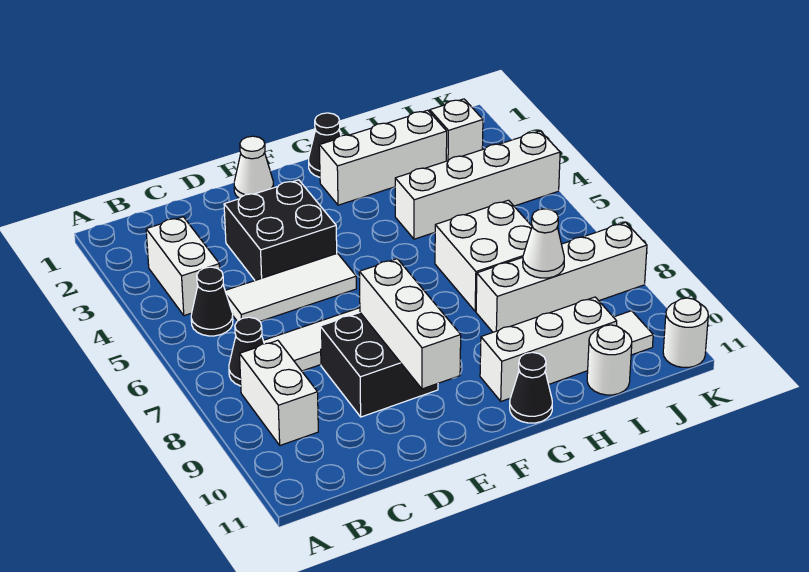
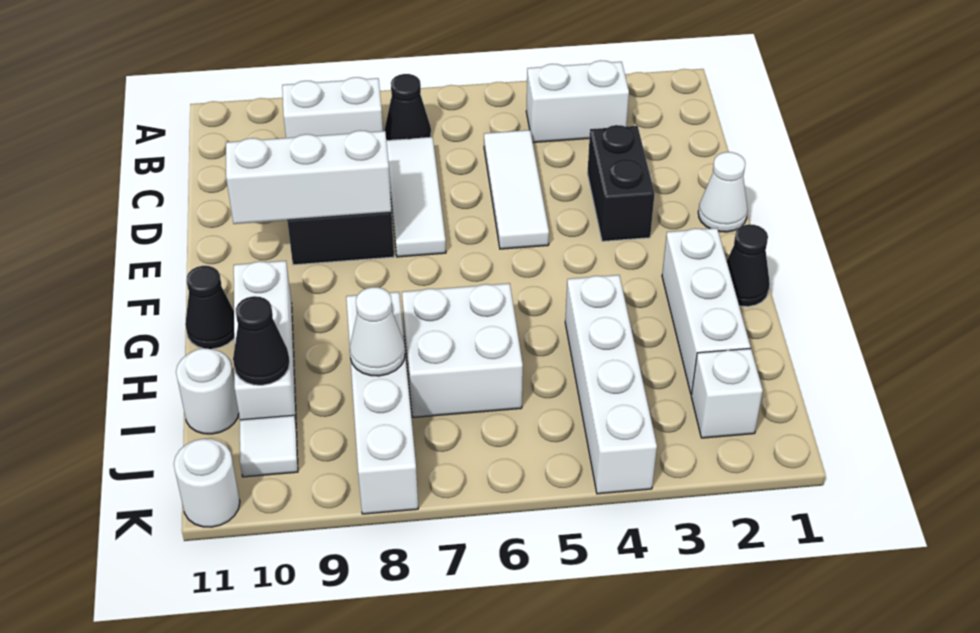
black cone B5 level 1 -> black cone I10 level 2
black brick D3:E4 level 1 -> black brick D3:E3 level 1

